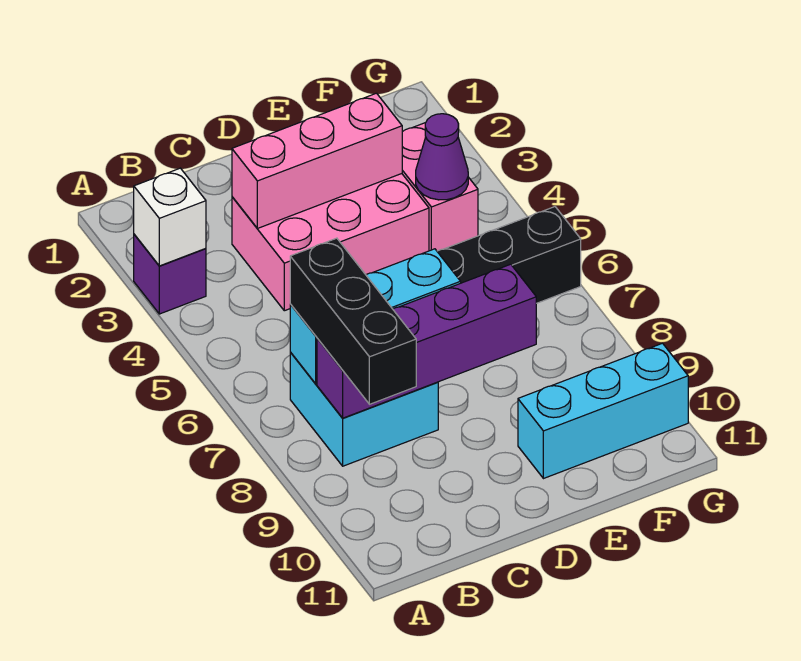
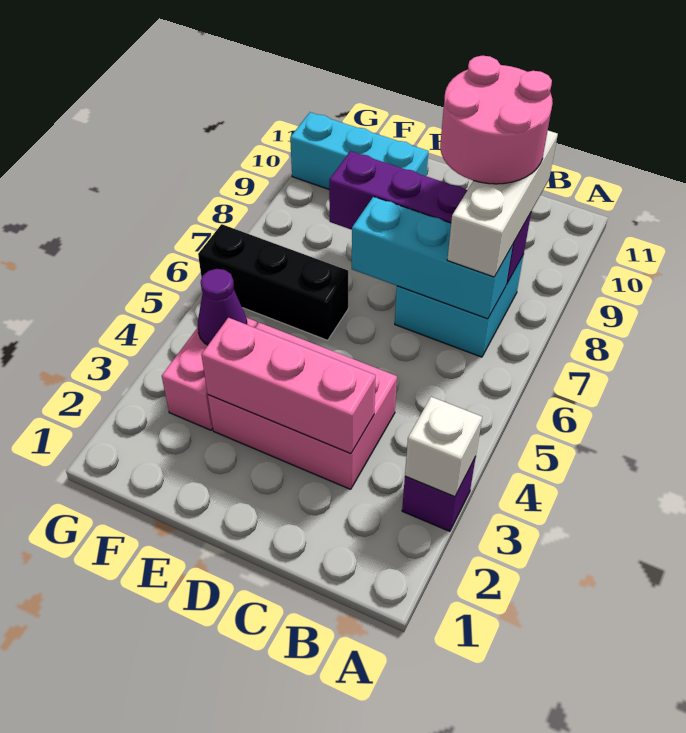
black brick B7:B9 level 3 -> white brick B7:B9 level 3
none -> pink round brick B8:C9 level 4

